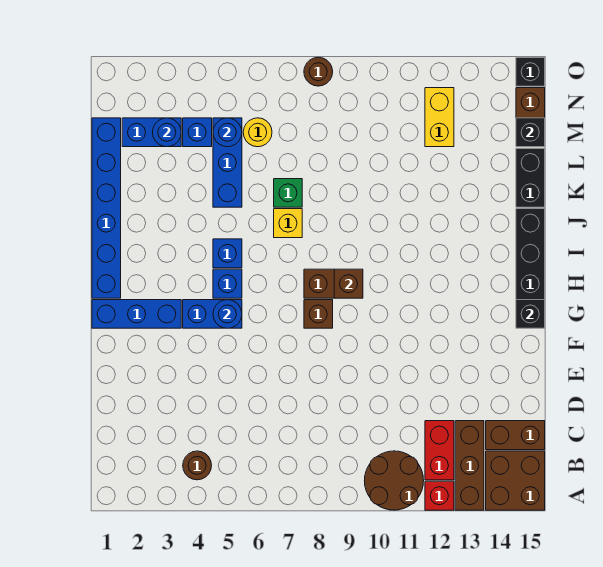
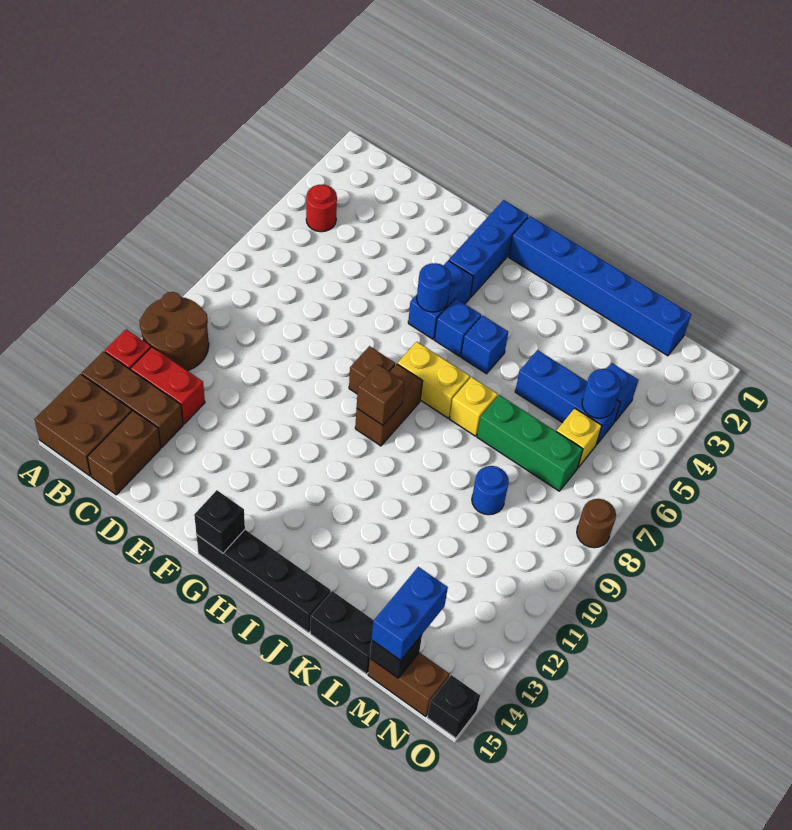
brown round brick B4 level 1 -> red round brick B4 level 1
green brick K7 level 1 -> green brick K7:M7 level 1
blue brick M2:M3 level 1 -> blue brick M14:M15 level 3
blue round brick M3 level 2 -> blue round brick L9 level 1
yellow round brick M6 level 1 -> yellow brick M6 level 1
yellow brick M12:N12 level 1 -> yellow brick H7:I7 level 1

